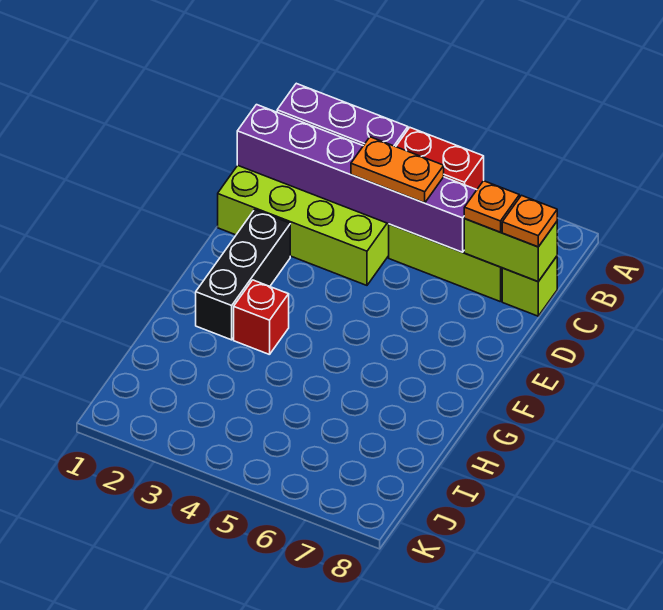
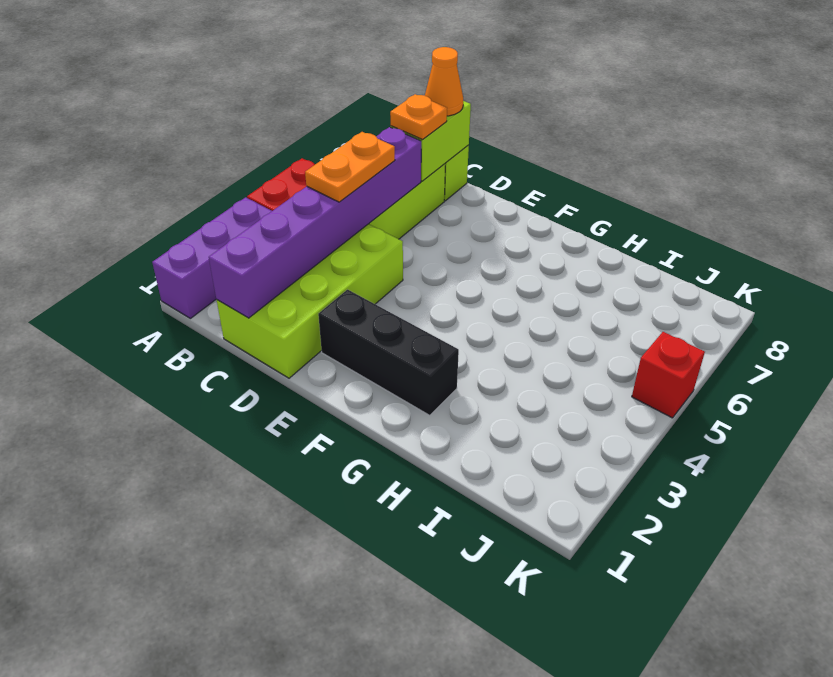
orange plate C8 level 3 -> orange cone C8 level 3
red brick G3 level 1 -> red brick K5 level 1

